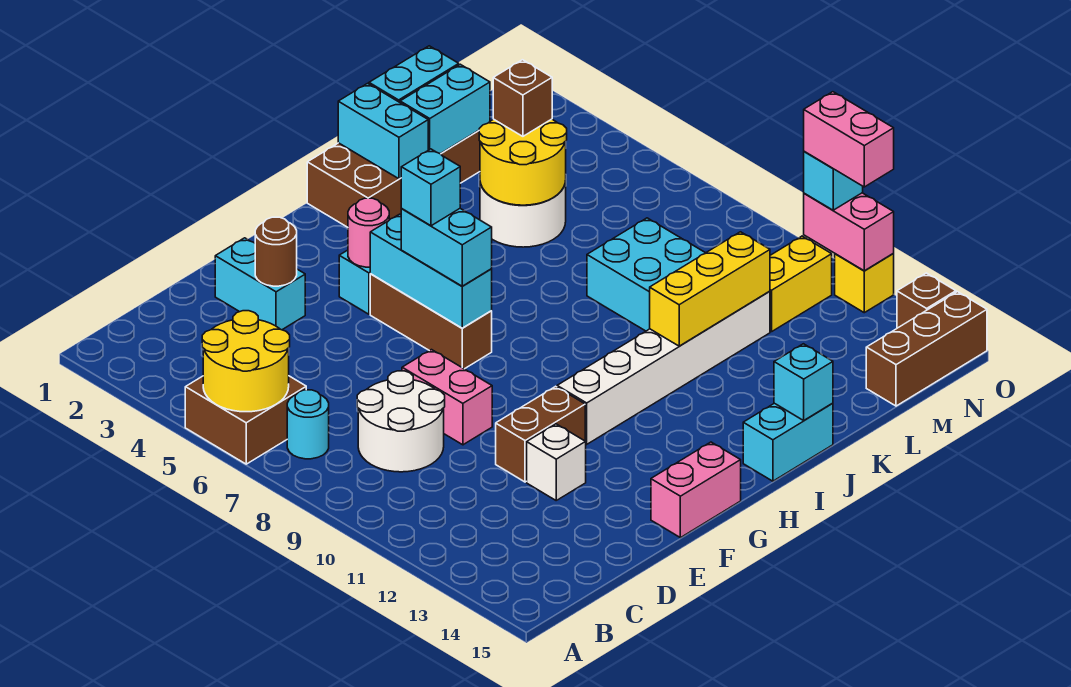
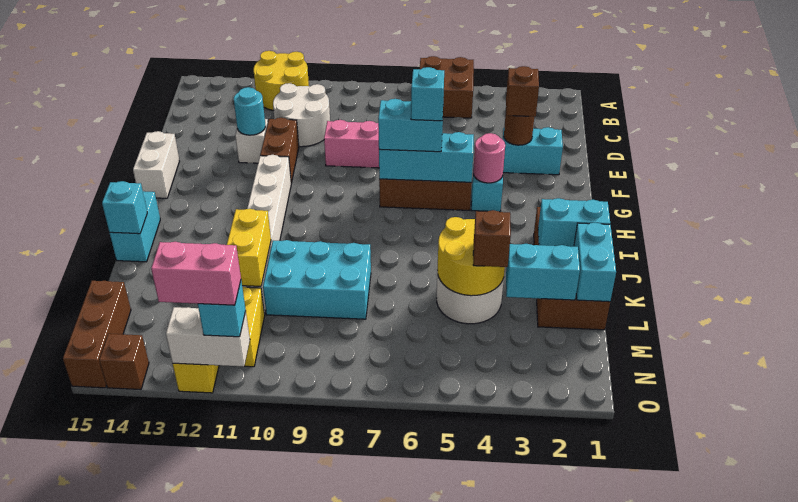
yellow round brick A5:B6 level 2 -> yellow round brick A11:B12 level 1
cyan round brick B7 level 1 -> cyan round brick E12 level 2
white round brick C8:D9 level 1 -> white round brick C10:D11 level 1
none -> brown brick E3 level 3
pink brick F15:G15 level 1 -> white brick F15:G15 level 1
yellow brick J11:L11 level 2 -> yellow brick K11:L11 level 2
cyan brick K2:L2 level 2 -> cyan brick L2:L3 level 2
pink brick O11:O12 level 2 -> white brick O11:O12 level 2

